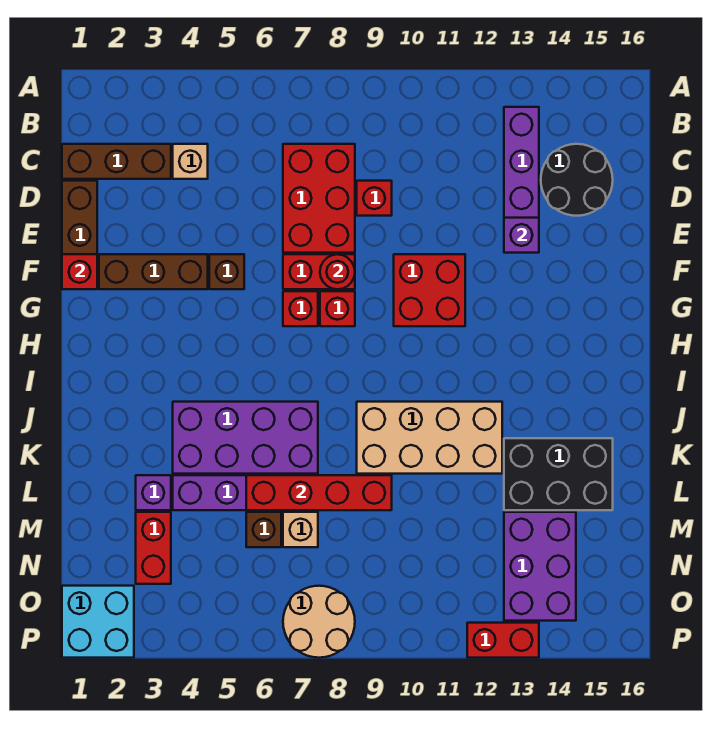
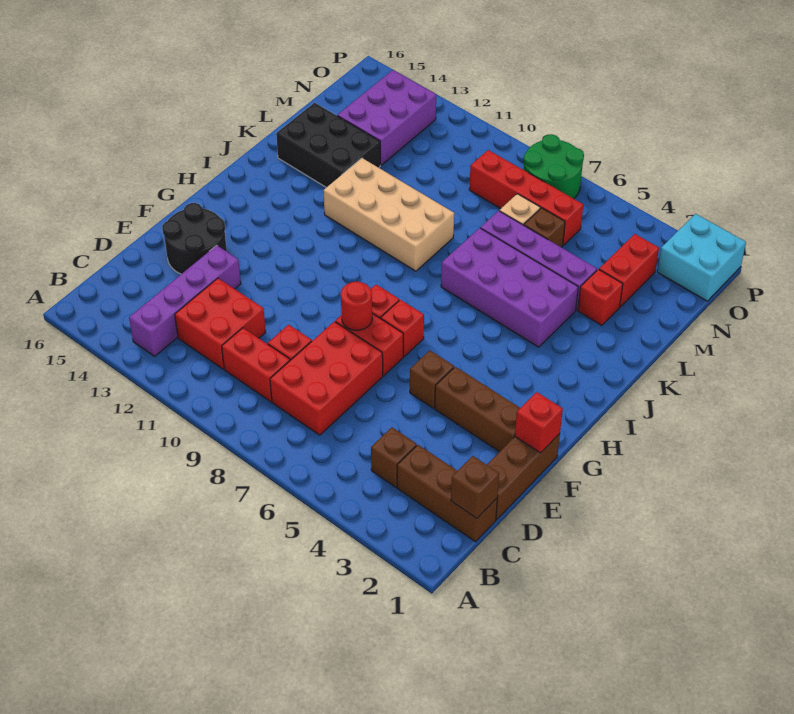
none -> brown brick C1 level 2
tan brick C4 level 1 -> brown brick C4 level 1
black round brick C14:D15 level 1 -> black round brick E14:F15 level 1
purple brick E13 level 2 -> none
red brick F10:G11 level 1 -> red brick C11:D12 level 1
purple brick L3 level 1 -> red brick L3 level 1
red brick L6:L9 level 2 -> red brick N6:N9 level 1
tan round brick O7:P8 level 1 -> green round brick O7:P8 level 1
red brick P12:P13 level 1 -> red brick C9:C10 level 1

